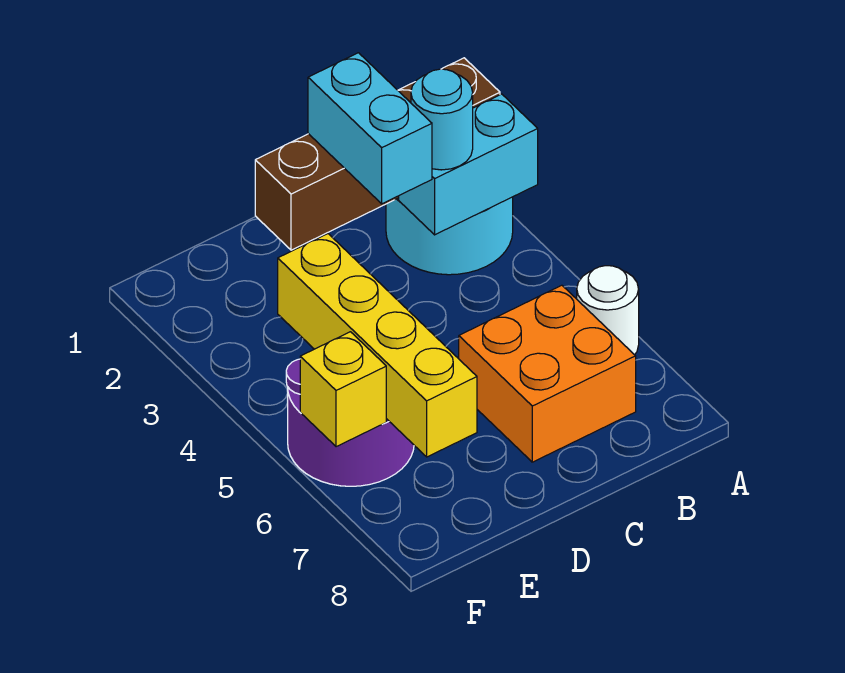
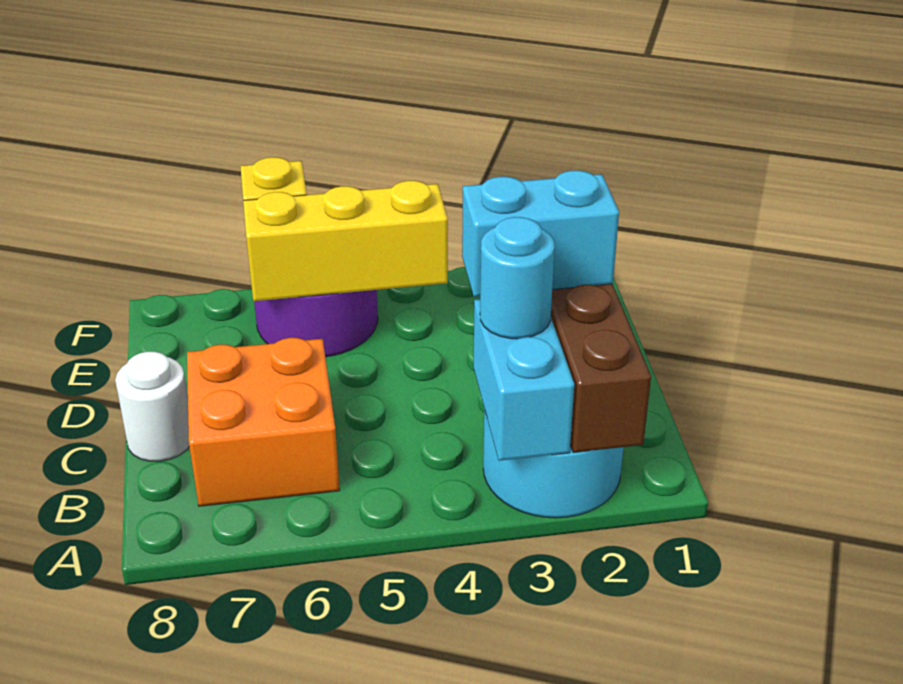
white round brick A6 level 1 -> white round brick C8 level 1
yellow brick E4:E7 level 2 -> yellow brick E4:E6 level 2

